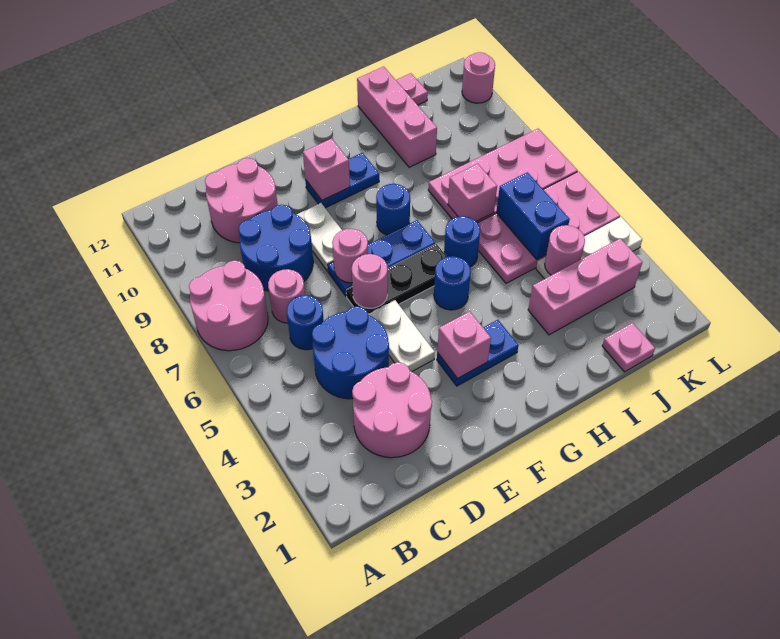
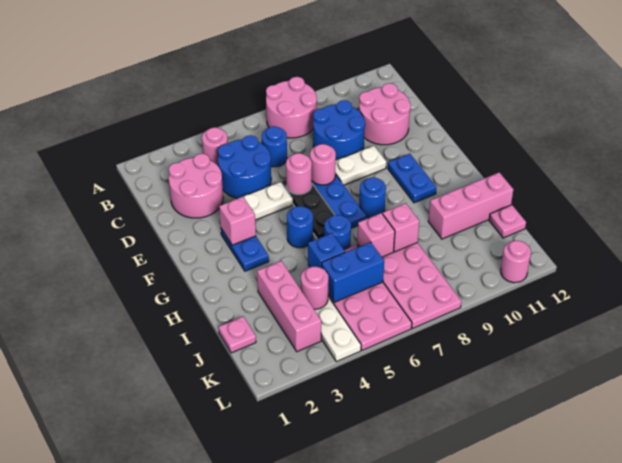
pink round brick C7 level 1 -> pink round brick B4 level 1
pink brick F10 level 2 -> pink brick I8 level 2
none -> blue brick I5 level 2

